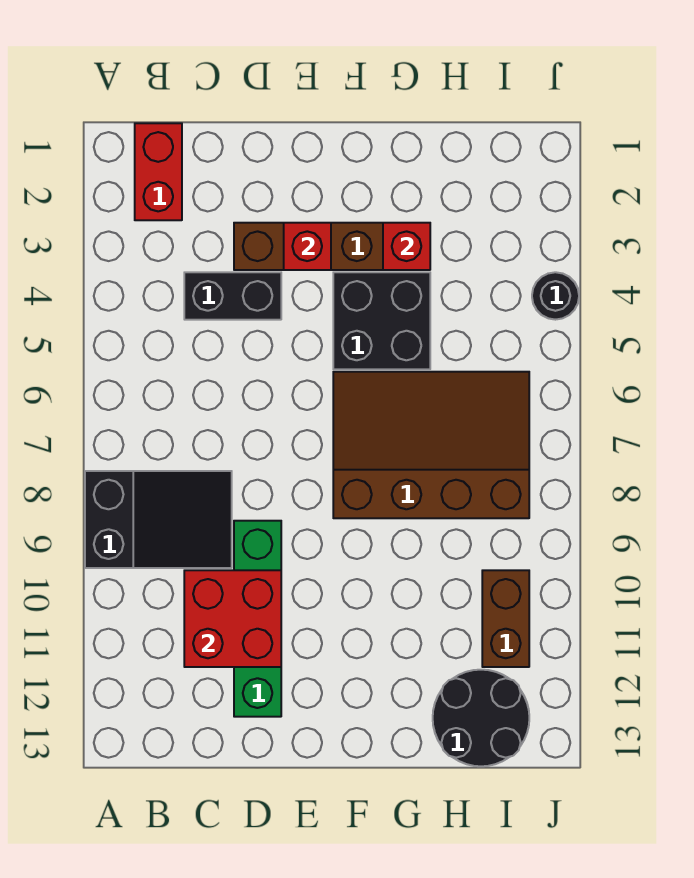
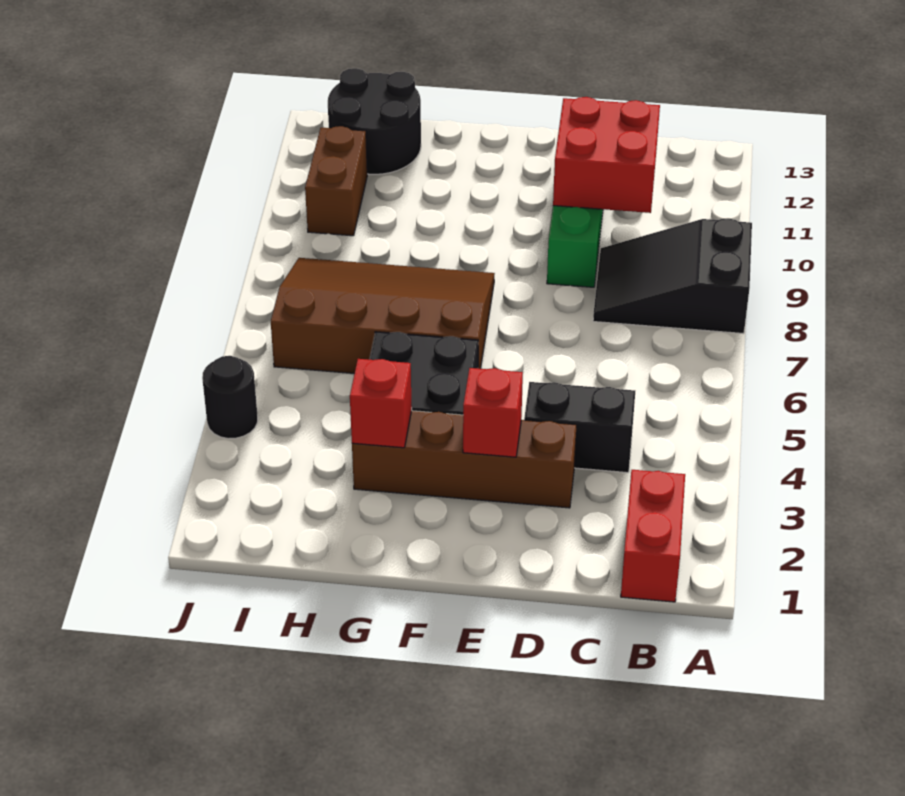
brown slope F6:I8 level 1 top 8 -> brown slope F6:I8 level 1 top 6

